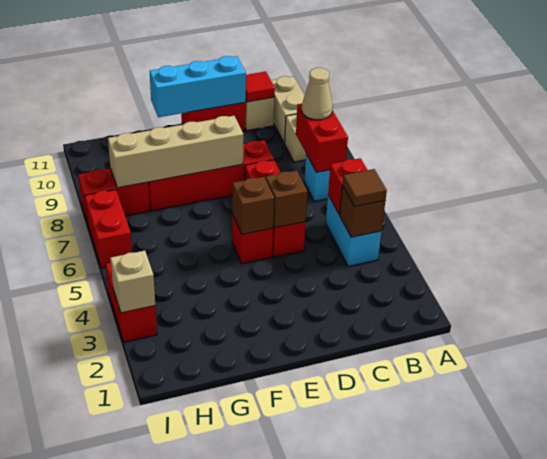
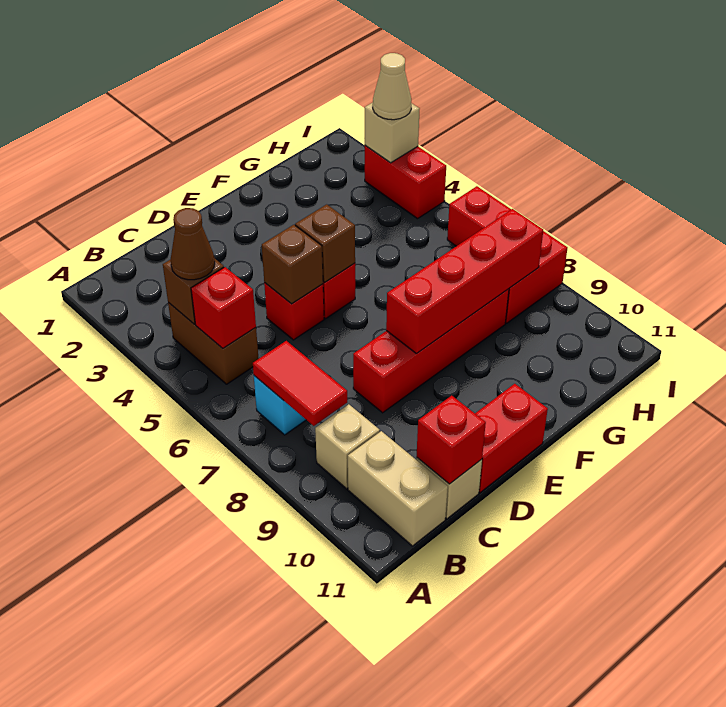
cyan brick B4:B5 level 1 -> brown brick B4:B5 level 1
brown tile B4 level 3 -> brown cone B4 level 3
red brick B7:B8 level 2 -> red tile B7:B8 level 2
tan cone B8 level 3 -> tan cone I3 level 3
red tile C11 level 2 -> red brick C11 level 2
red brick D5:D7 level 1 -> red brick D5 level 1
cyan brick D11:F11 level 2 -> none
tan brick E8:H8 level 2 -> red brick E8:H8 level 2

